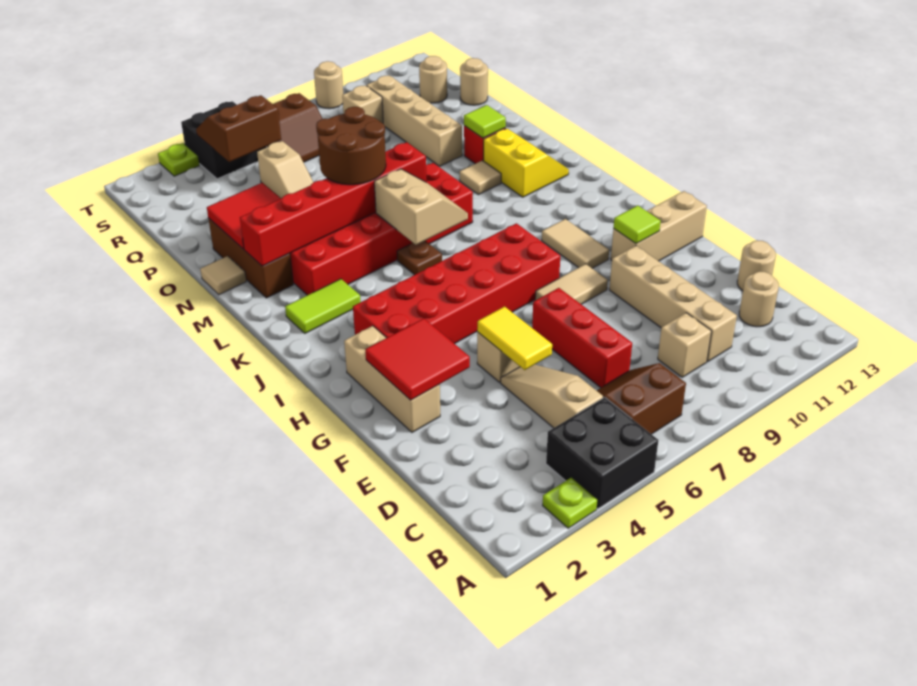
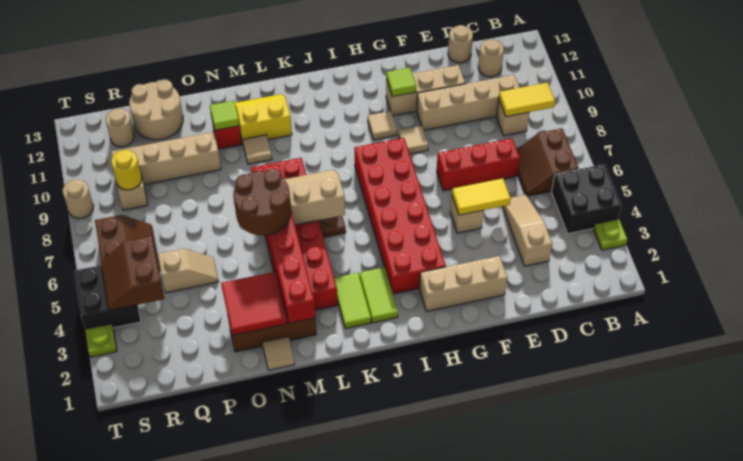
none -> yellow tile B9:C9 level 2
tan slope C5:E5 level 1 top C -> tan slope D3:D5 level 1 top 3
red tile F2:G3 level 2 -> none
tan tile G8:G9 level 1 -> tan tile G9 level 1
tan brick G11:G13 level 1 -> tan brick E11:G11 level 1
tan tile H10:I10 level 1 -> tan tile H10 level 1
none -> lime tile J2:J3 level 1
tan round brick Q13 level 1 -> tan round brick P12:Q13 level 1
none -> yellow round brick R9 level 2

